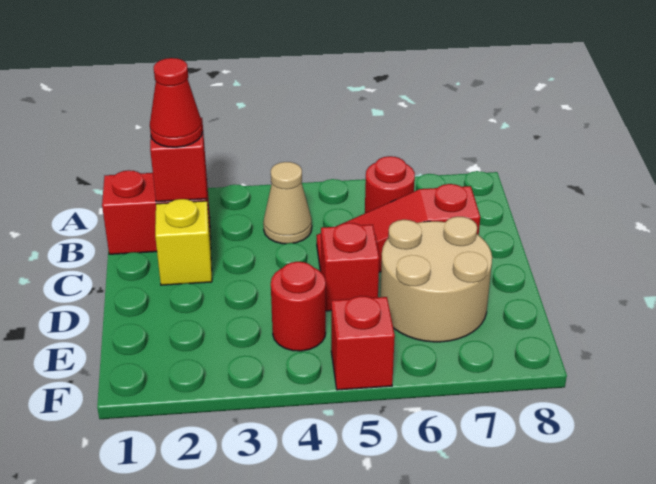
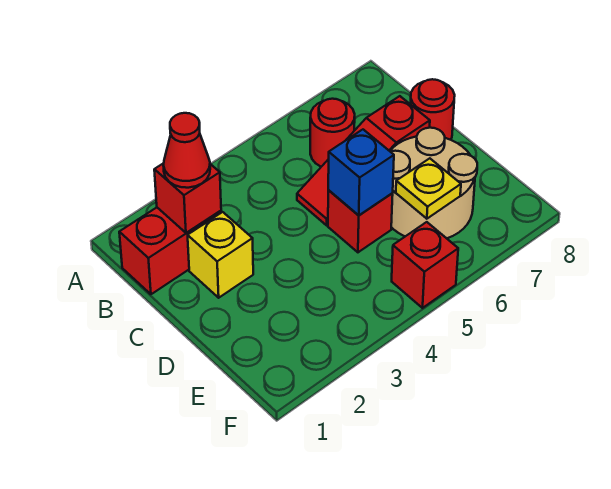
tan cone B4 level 1 -> none
none -> blue brick D5 level 2
red round brick E4 level 1 -> red round brick C8 level 1
none -> yellow plate E6 level 2

